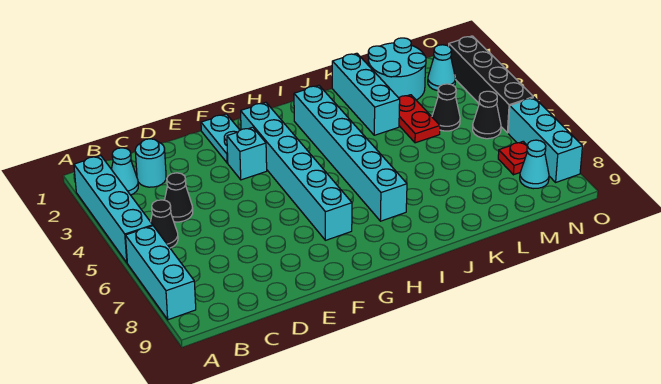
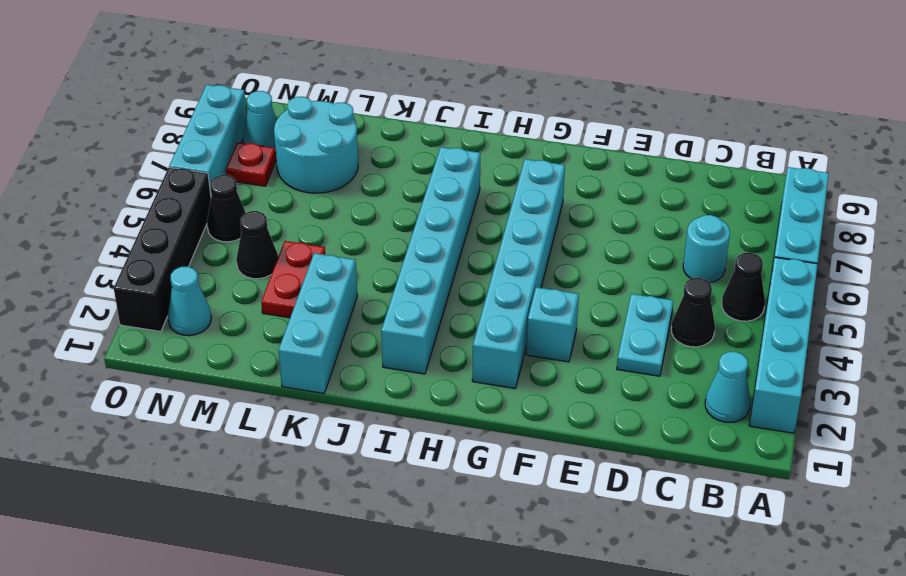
cyan round brick C2 level 1 -> cyan round brick C6 level 1
cyan plate F1:F2 level 1 -> cyan plate D3:D4 level 1
cyan round brick L1:M2 level 1 -> cyan round brick L7:M8 level 1

